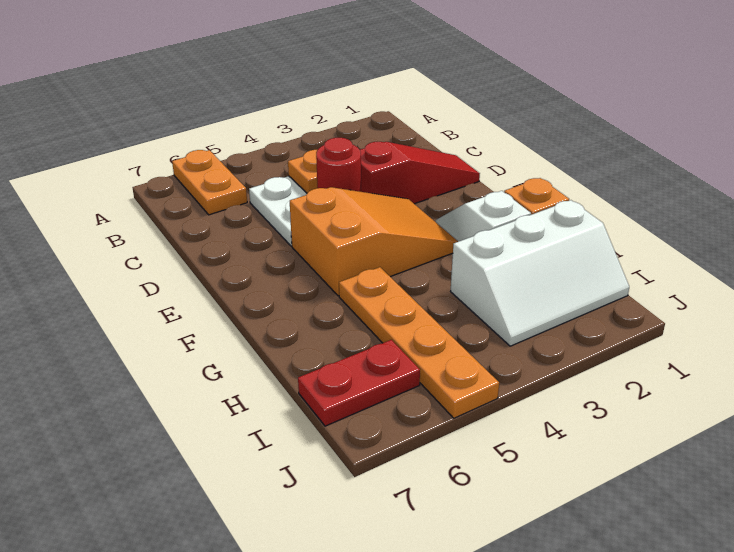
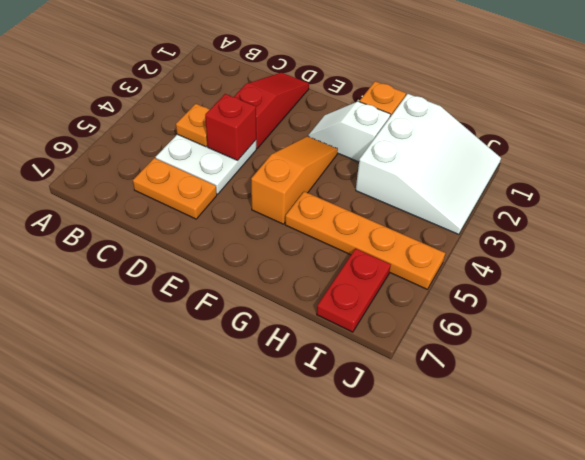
orange plate A6:B6 level 1 -> orange plate C6:D6 level 1
red round brick D4 level 2 -> red brick D4 level 2
orange slope E3:F5 level 1 top 5 -> orange slope F3:F5 level 1 top 5
white slope H1:I3 level 1 top H -> white slope H1:J3 level 1 top H

